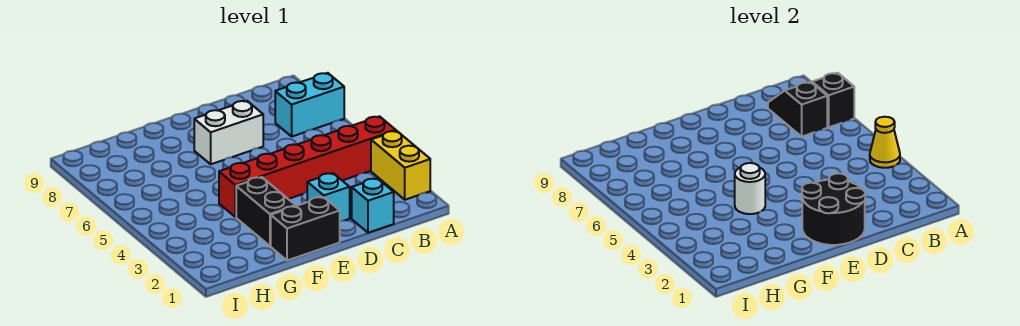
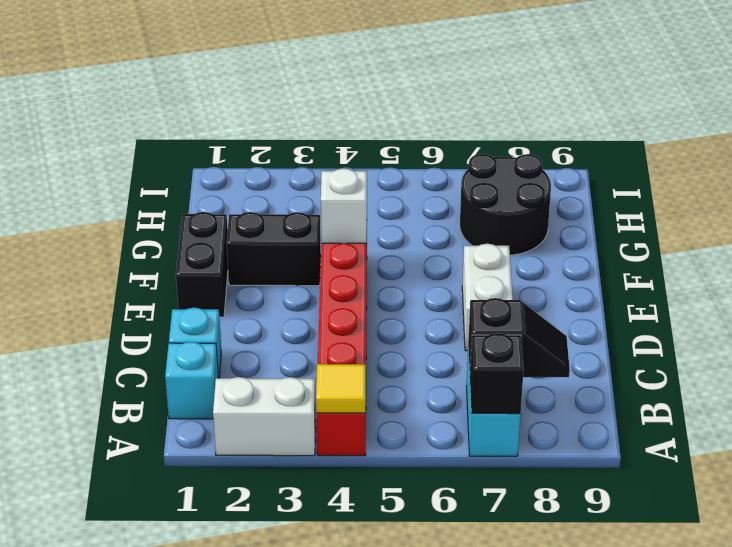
yellow brick A2:A3 level 1 -> white brick A2:A3 level 1
yellow cone A4 level 2 -> yellow tile A4 level 2
black round brick D1:E2 level 2 -> black round brick G7:H8 level 1
cyan brick D2 level 1 -> cyan brick B1 level 1
white round brick F4 level 2 -> white brick F4 level 2

